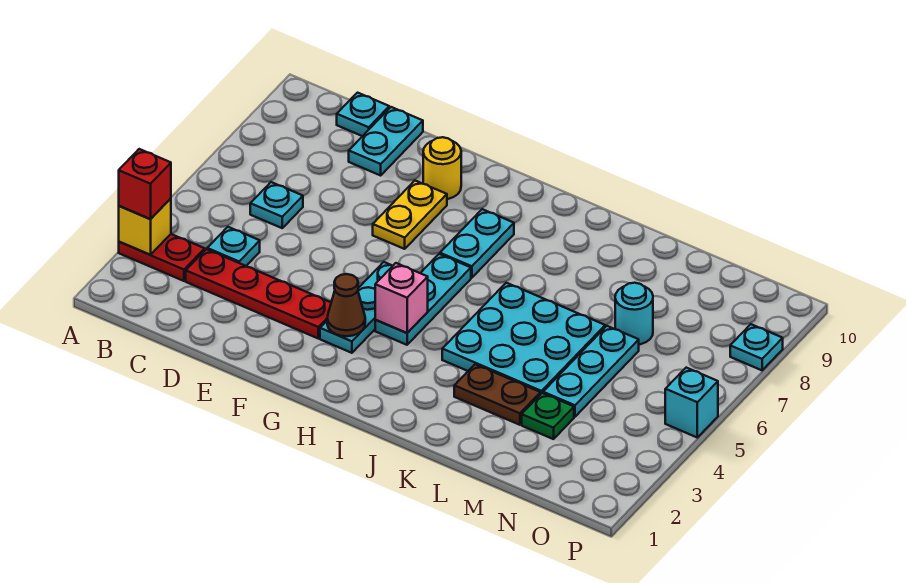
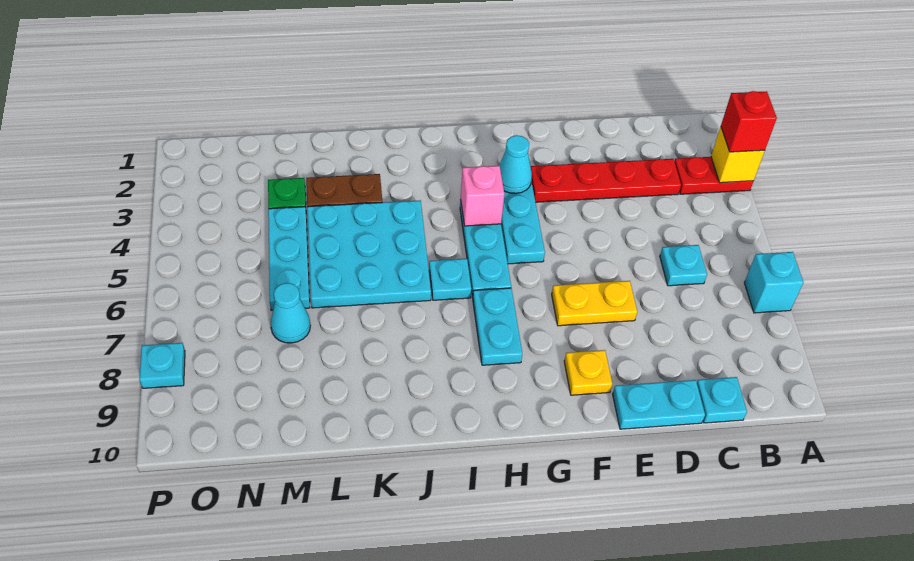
cyan plate C4 level 1 -> cyan plate I6 level 1
cyan plate D9:D10 level 1 -> cyan plate D10:E10 level 1
yellow plate F7:F8 level 1 -> yellow plate E7:F7 level 1
yellow round brick F9 level 1 -> yellow plate F9 level 1
brown cone G3 level 2 -> cyan cone G3 level 2
cyan round brick M7 level 1 -> cyan cone M7 level 1
cyan brick P5 level 1 -> cyan brick A7 level 1

